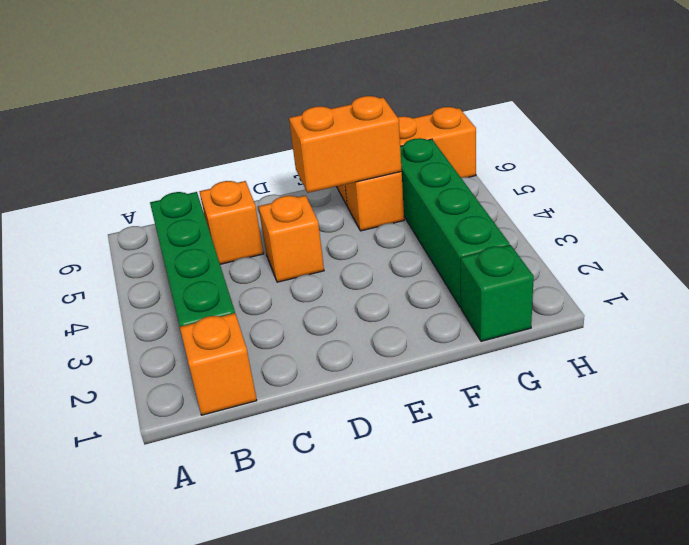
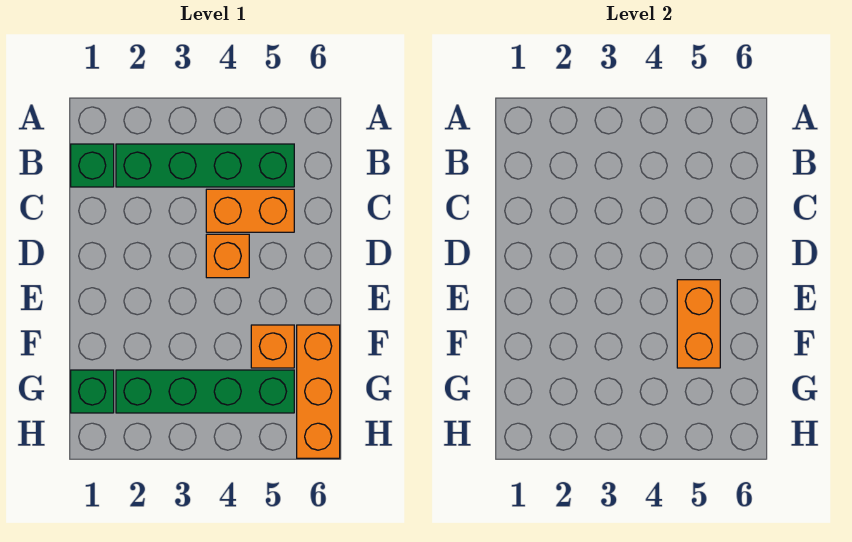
orange brick B1 level 1 -> green brick B1 level 1
orange brick C5 level 1 -> orange brick C4:C5 level 1

